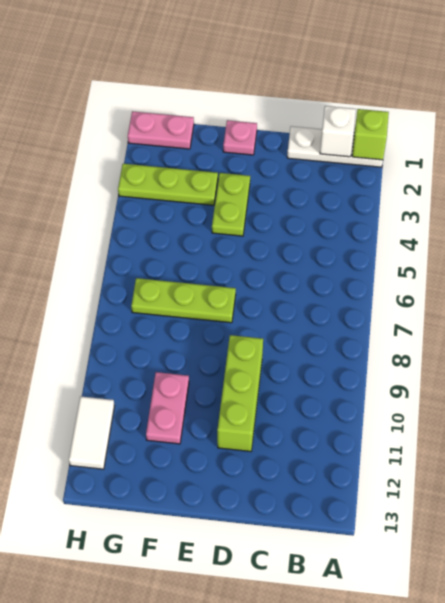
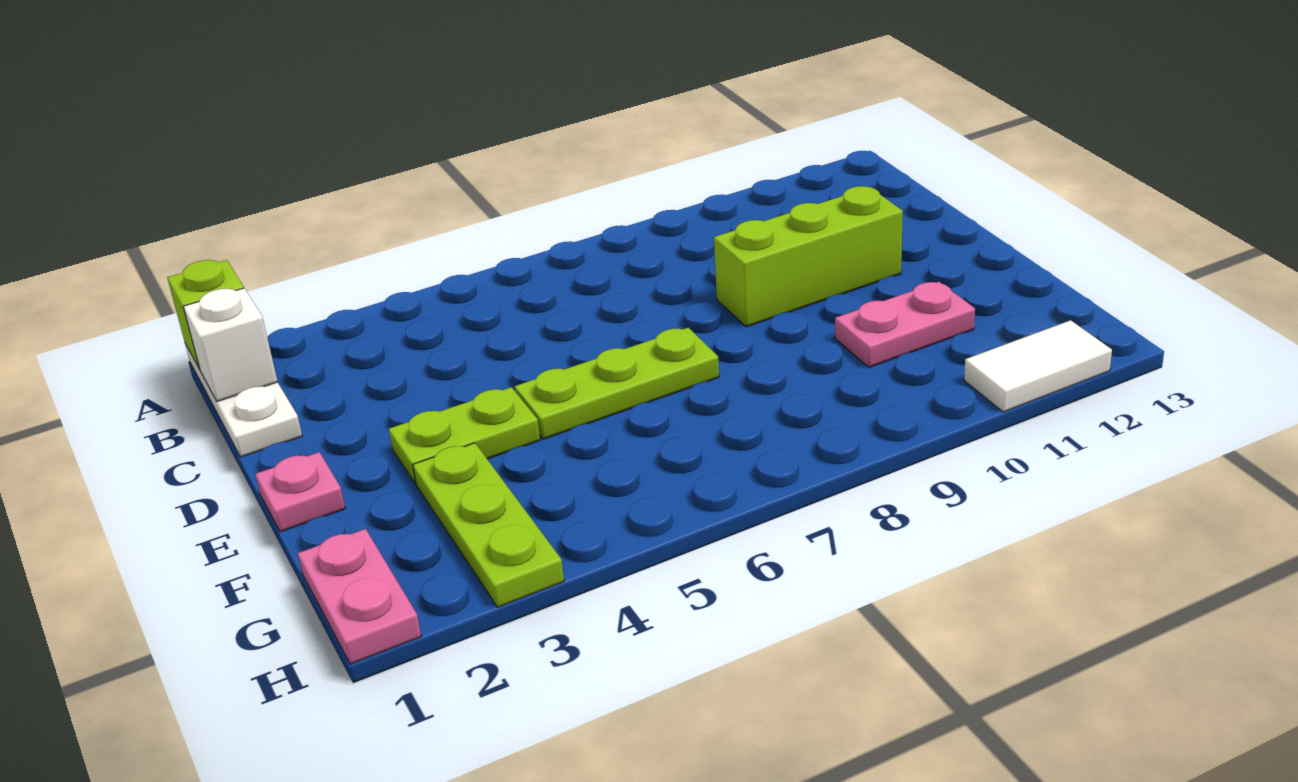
lime plate E7:G7 level 1 -> lime plate E5:E7 level 1

